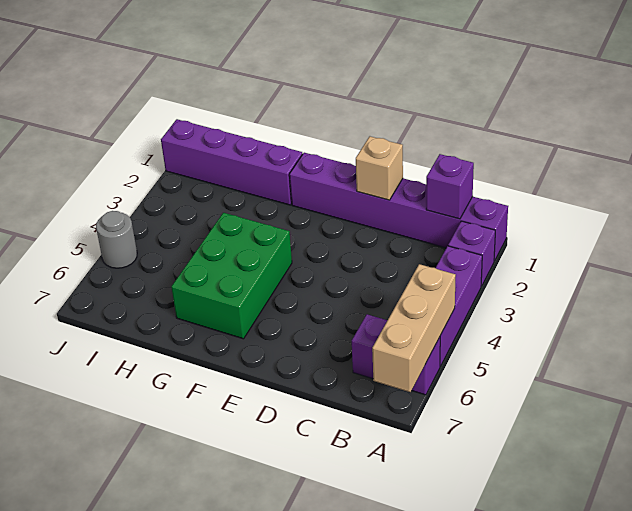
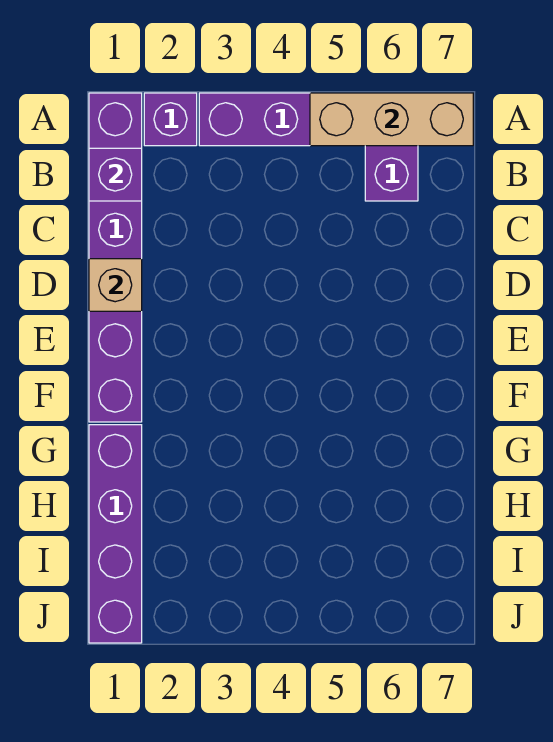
green brick F4:G6 level 1 -> none
grey round brick J5 level 1 -> none

